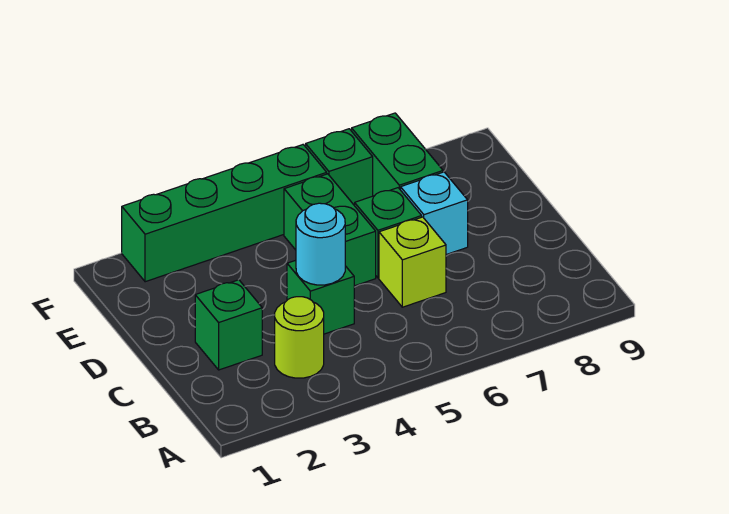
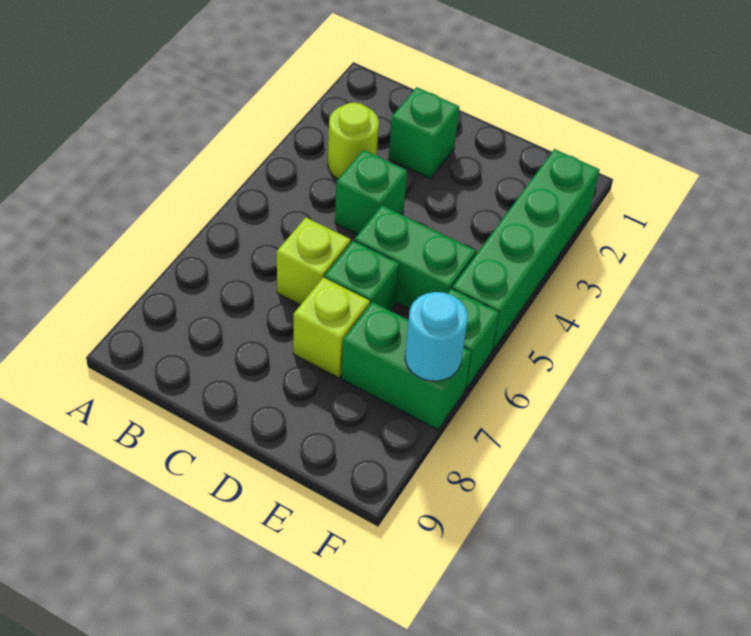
cyan round brick C4 level 2 -> cyan round brick F7 level 2
cyan brick D7 level 1 -> lime brick D7 level 1

